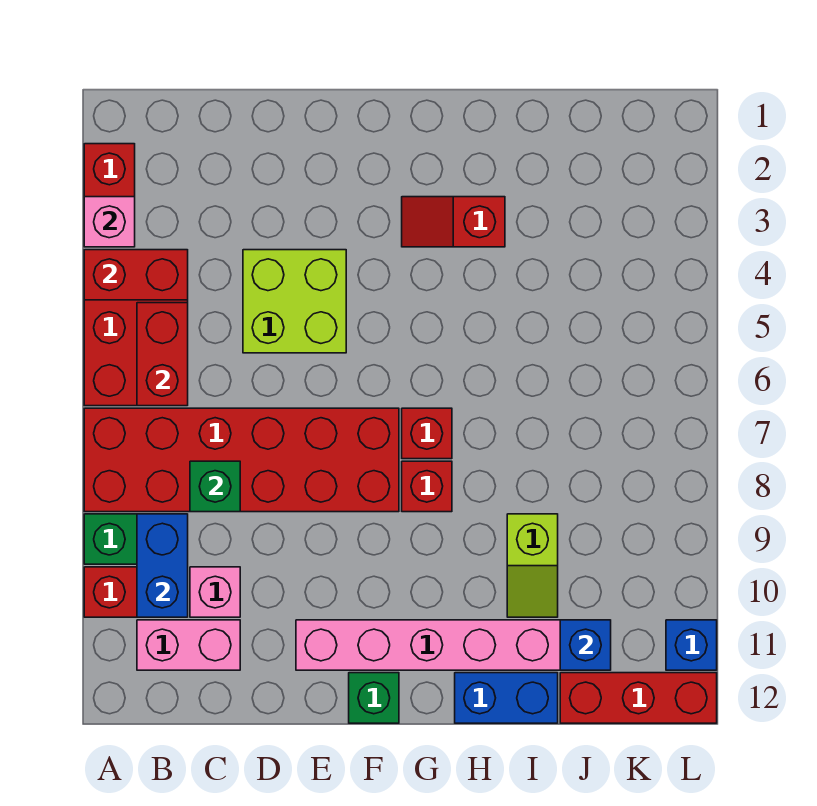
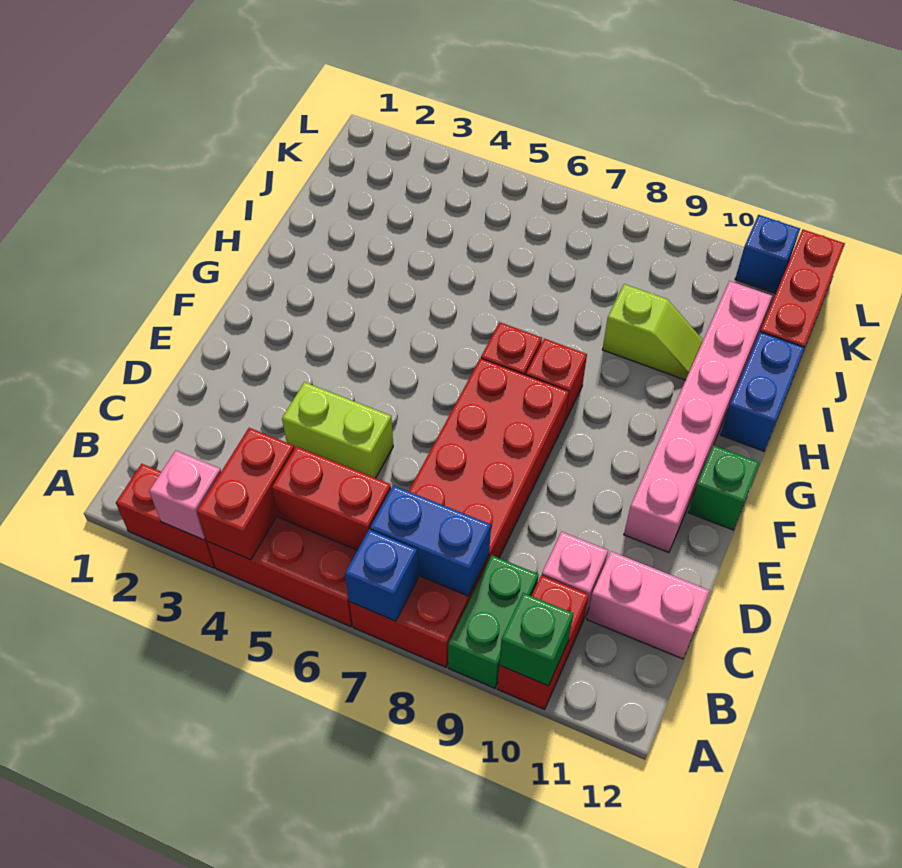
blue brick B9:B10 level 2 -> blue brick B7:B8 level 2
pink brick B11:C11 level 1 -> pink brick C11:C12 level 1
green brick C8 level 2 -> green brick A10 level 2
lime brick D4:E5 level 1 -> lime brick D4:D5 level 1
red slope G3:H3 level 1 top H -> none
blue brick J11 level 2 -> blue brick A7 level 2

